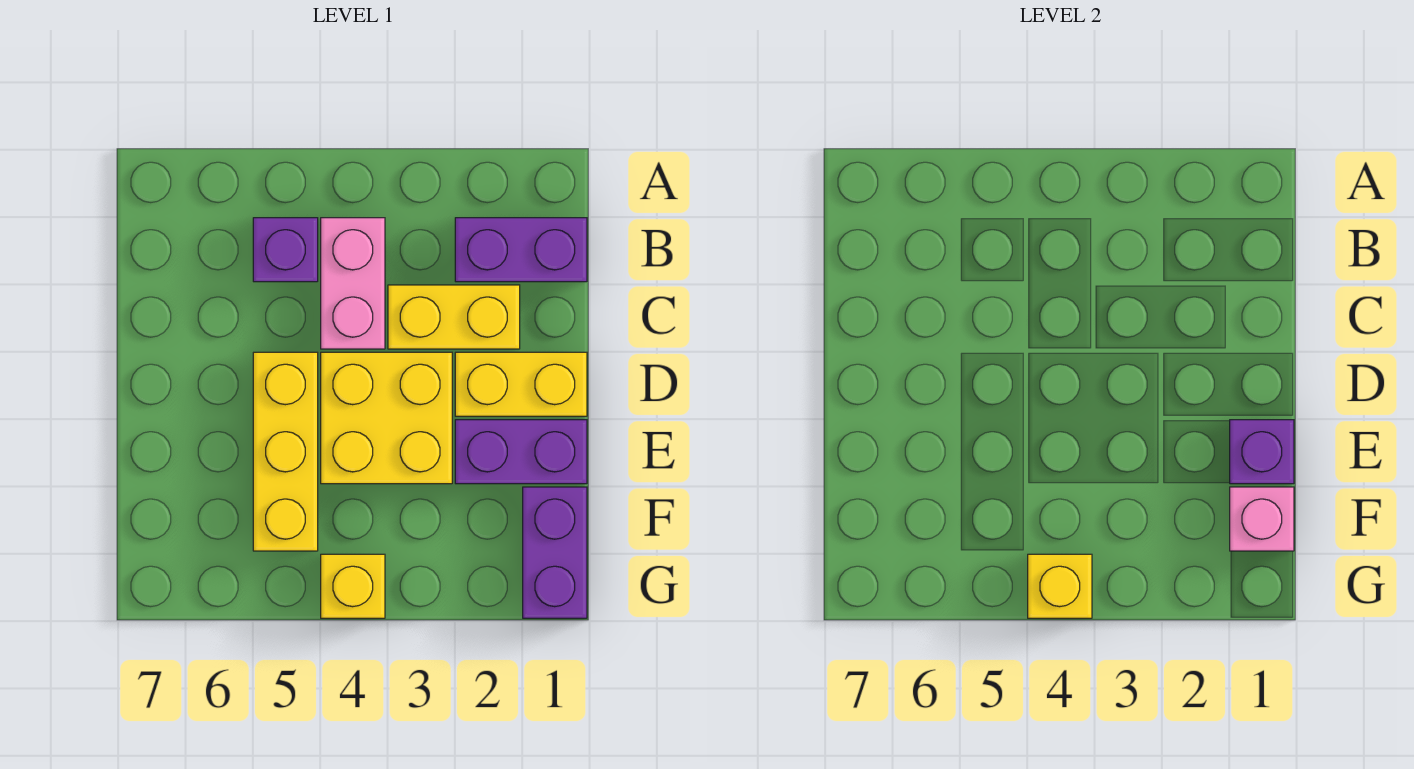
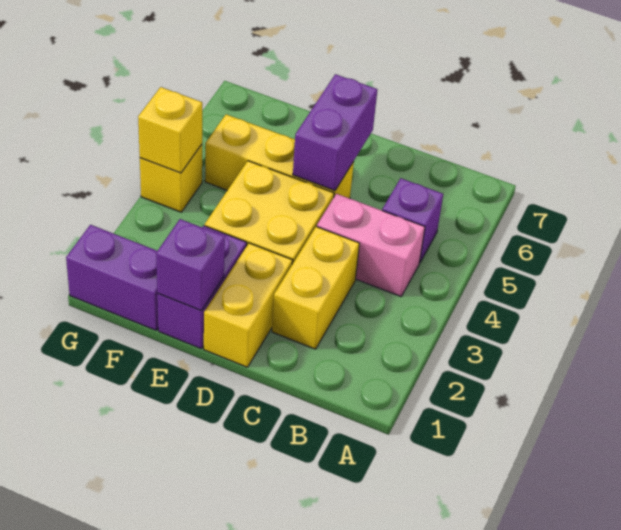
purple brick B1:B2 level 1 -> purple brick D5:D6 level 2
pink brick F1 level 2 -> none

